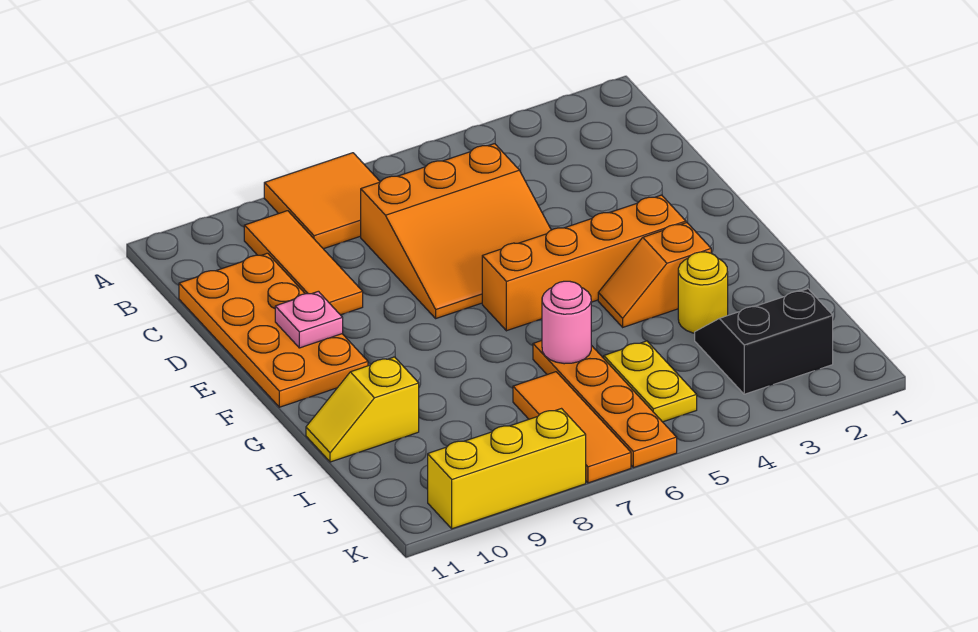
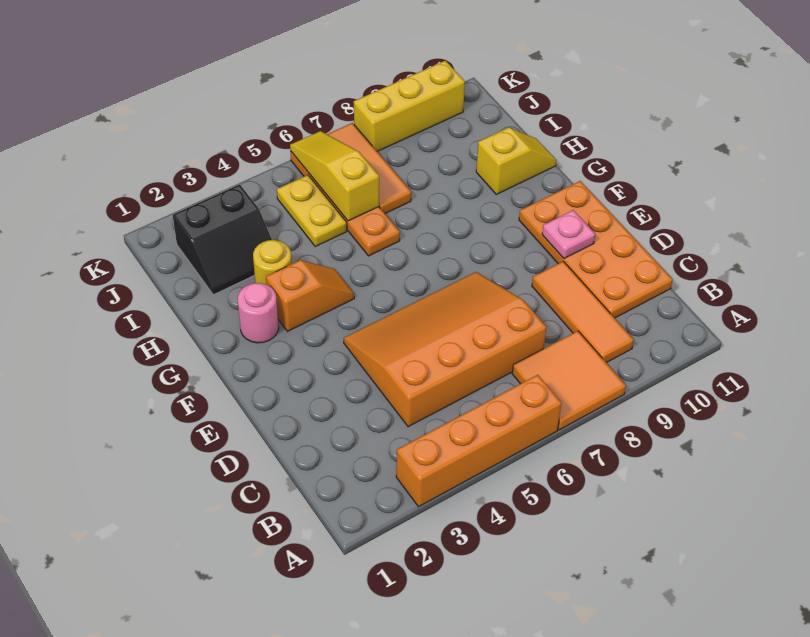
orange slope C5:E7 level 1 top C -> orange slope C4:E7 level 1 top C
orange brick F3:F6 level 1 -> orange brick A3:A6 level 1
pink round brick H6 level 2 -> pink round brick G2 level 1
none -> yellow slope I6:K6 level 2 top I

